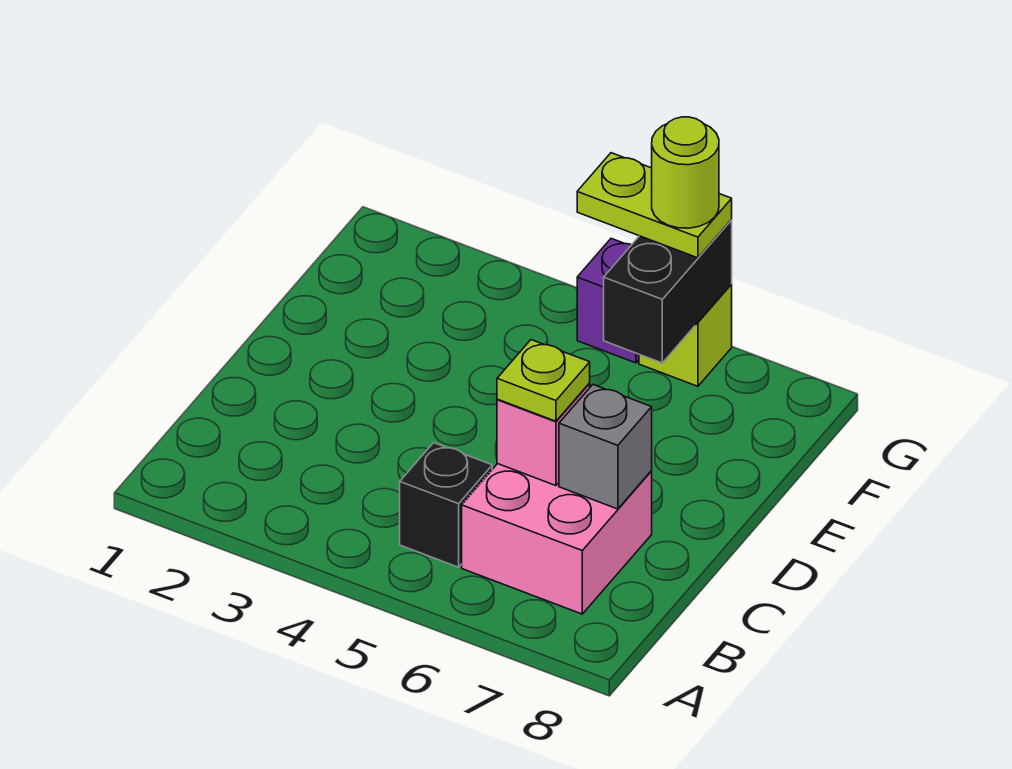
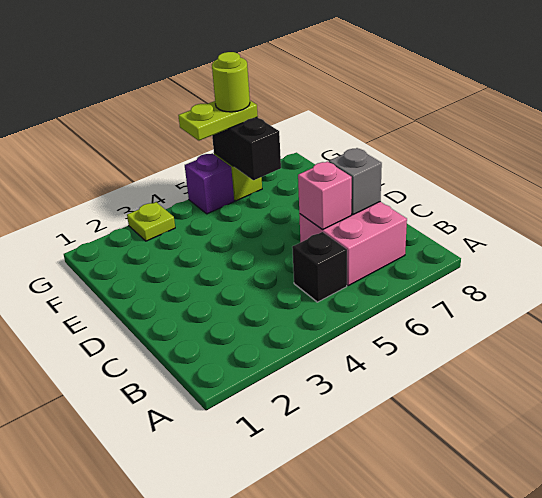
lime plate C6 level 3 -> lime plate G3 level 1

